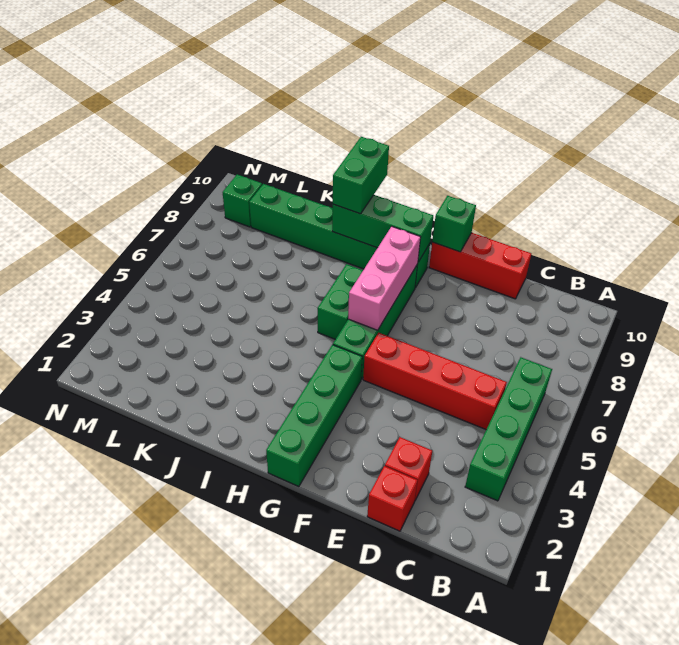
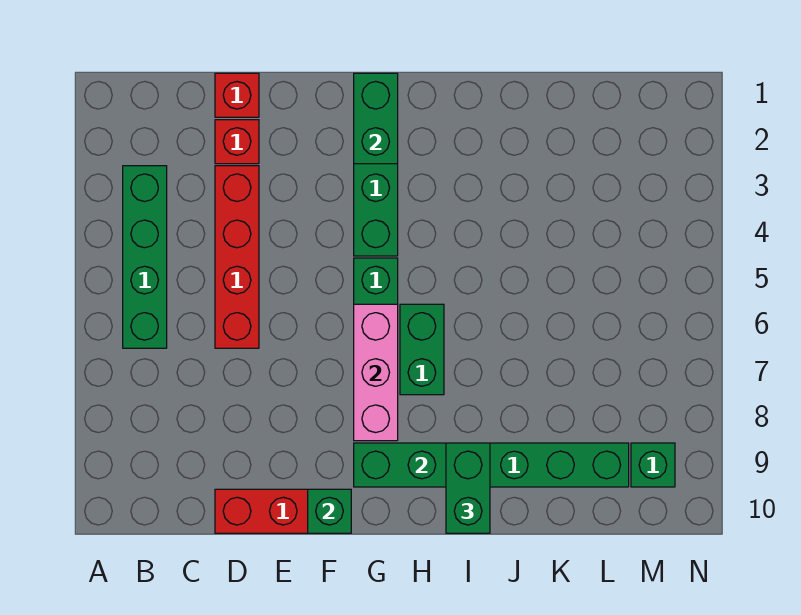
red brick C5:F5 level 1 -> red brick D3:D6 level 1
none -> green brick G1:G2 level 2

